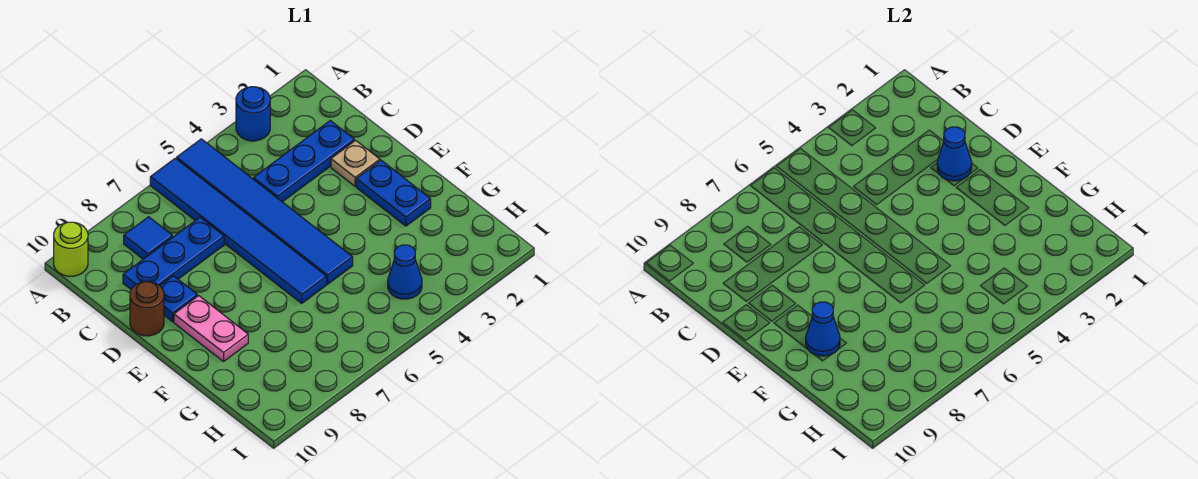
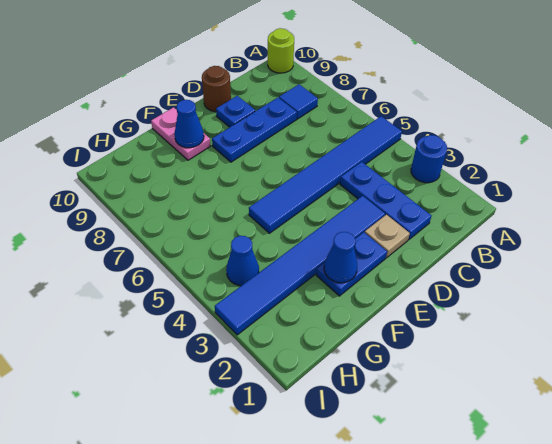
blue tile A6:F6 level 1 -> blue tile D3:I3 level 1
blue plate C7:C9 level 1 -> blue plate C8:E8 level 1
blue cone D2 level 2 -> blue cone F2 level 2
pink plate E9:F9 level 1 -> pink plate F9:F10 level 1

